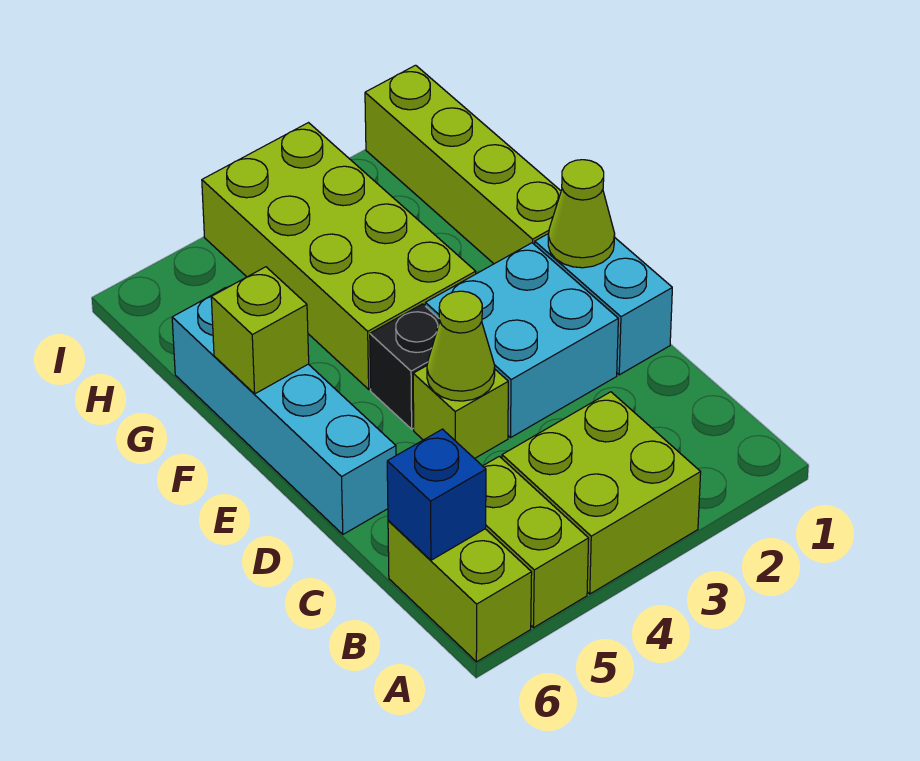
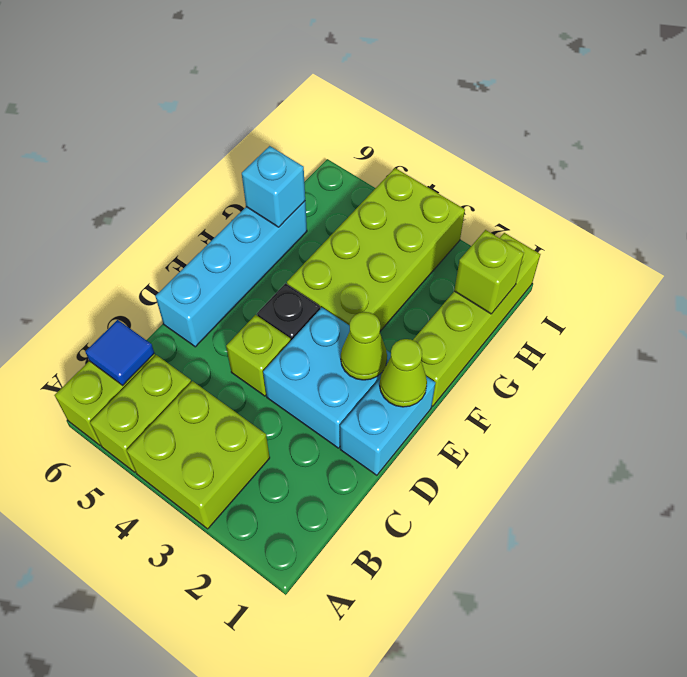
blue brick B6 level 2 -> blue tile B6 level 2
lime cone D4 level 2 -> lime cone E2 level 2
lime brick F6 level 2 -> lime brick H1 level 2
none -> cyan brick G6 level 2

